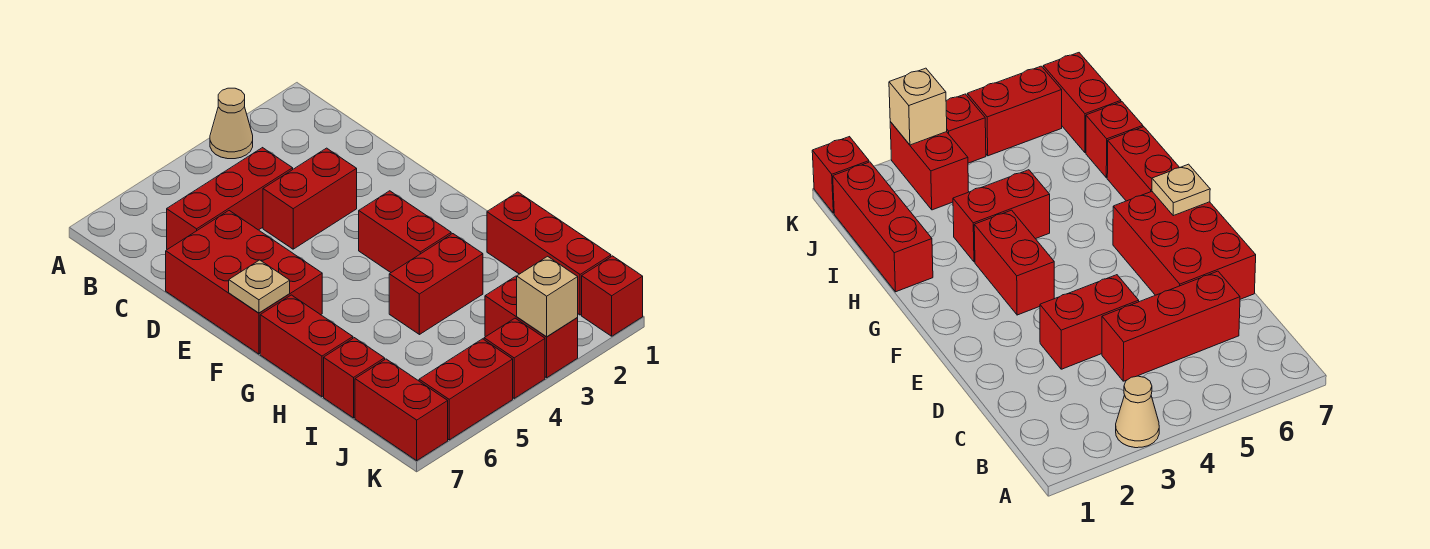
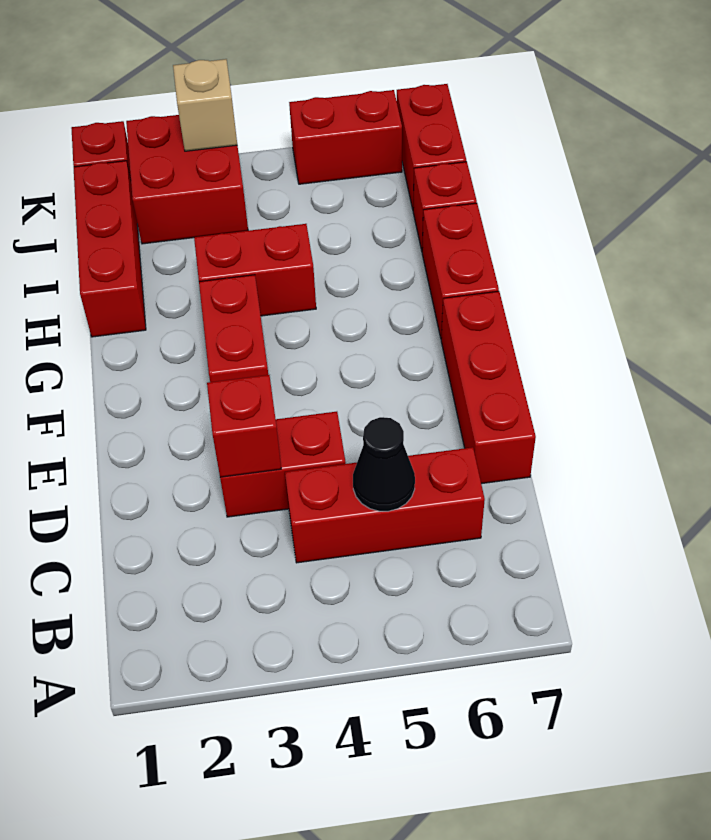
tan cone A3 level 1 -> none
none -> black cone C5 level 2
red brick D6:F7 level 1 -> red brick D7:F7 level 1
tan plate F7 level 2 -> none
red brick J3:K3 level 1 -> red brick J2:K3 level 1
red brick K4 level 1 -> red brick D3 level 2

